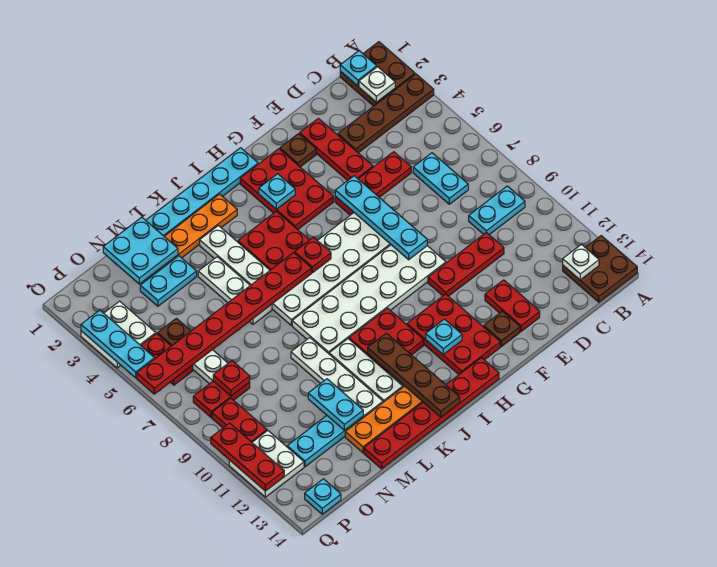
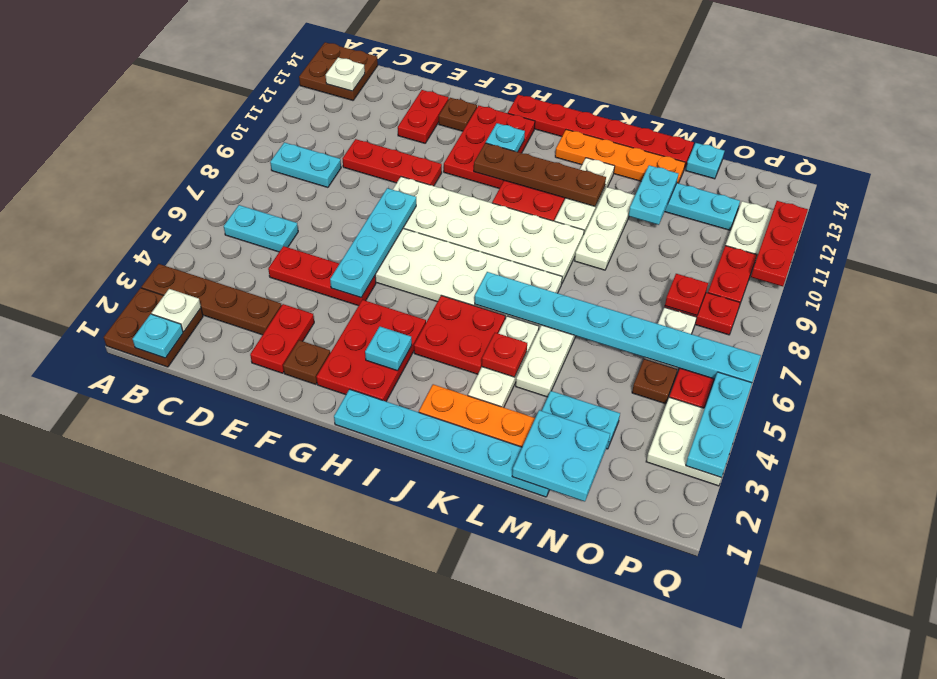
cyan plate C6:C7 level 1 -> cyan plate B6:C6 level 1
red plate E2:E4 level 1 -> red plate E2:E3 level 1
red plate I6 level 2 -> red plate K4 level 2
red plate J6:Q6 level 2 -> cyan plate J6:Q6 level 2
brown plate J11:J14 level 2 -> brown plate H11:K11 level 2
white plate L9:L12 level 1 -> white plate L9:L11 level 1
cyan plate P14 level 1 -> cyan plate N14 level 1

